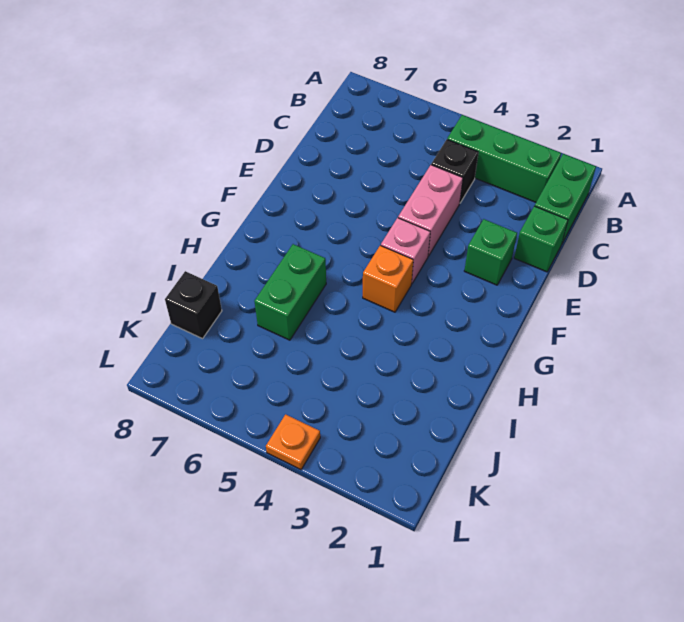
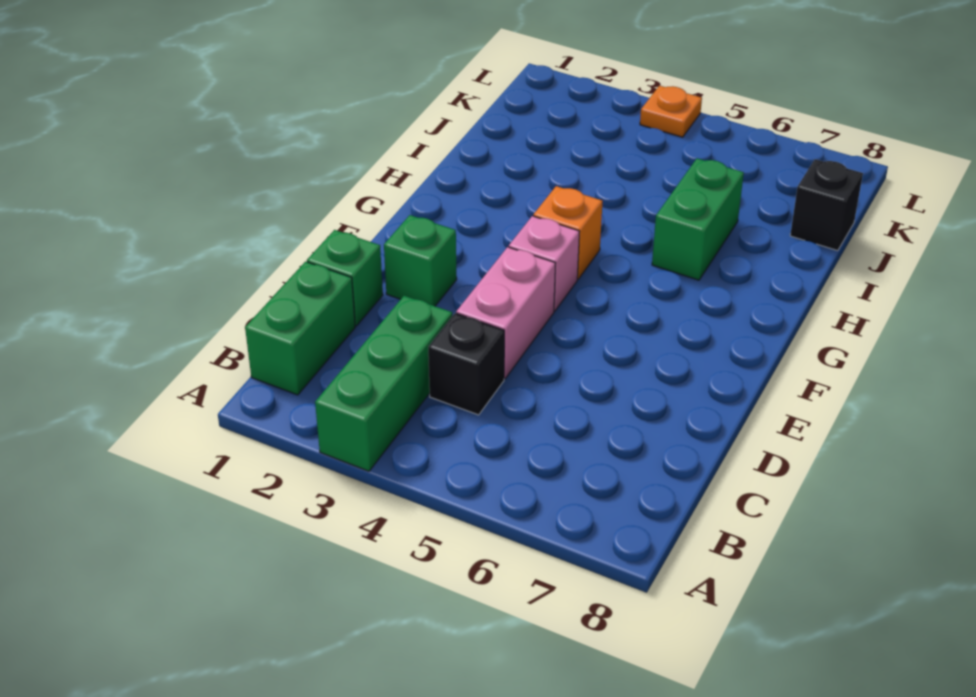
green brick B2:B4 level 1 -> green brick A3:C3 level 1

